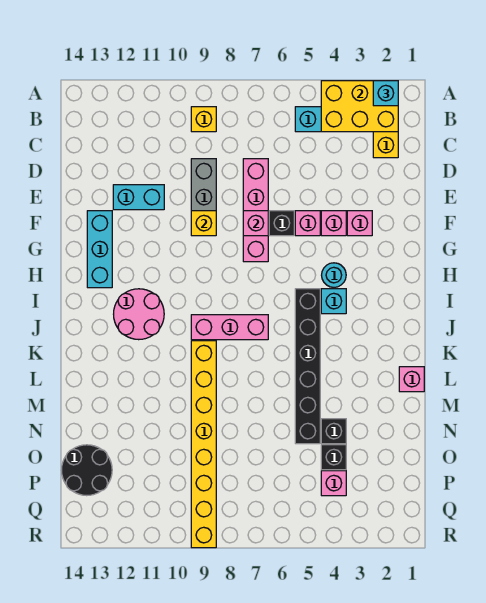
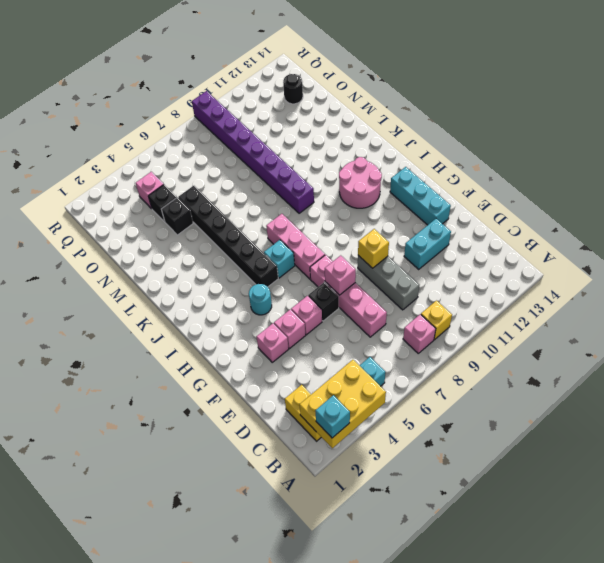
cyan brick I4 level 1 -> cyan brick I6 level 1
pink brick J7:J9 level 1 -> pink brick H7:J7 level 1
yellow brick K9:R9 level 1 -> purple brick K9:R9 level 1
pink brick L1 level 1 -> pink brick B8 level 1
black round brick O13:P14 level 1 -> black round brick P13 level 1

